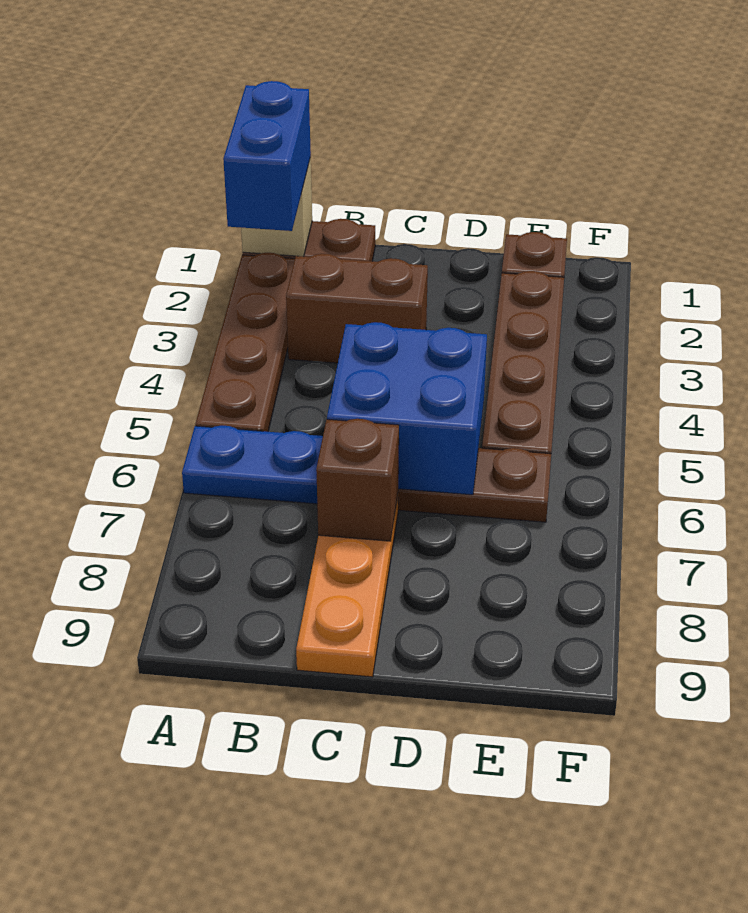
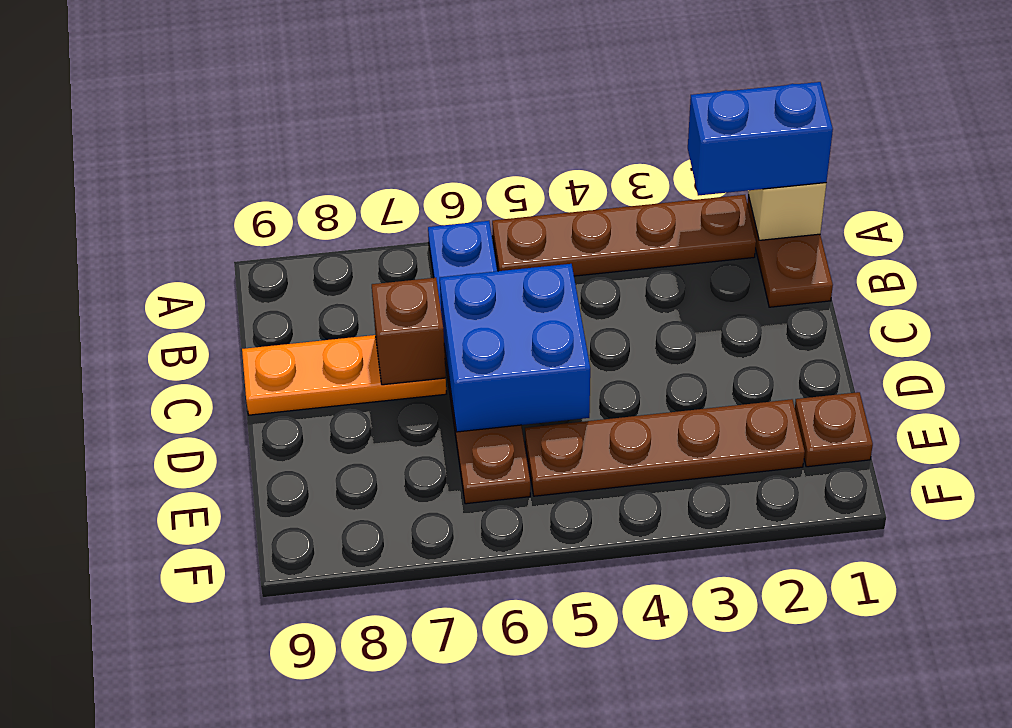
brown brick B3:C3 level 1 -> none

